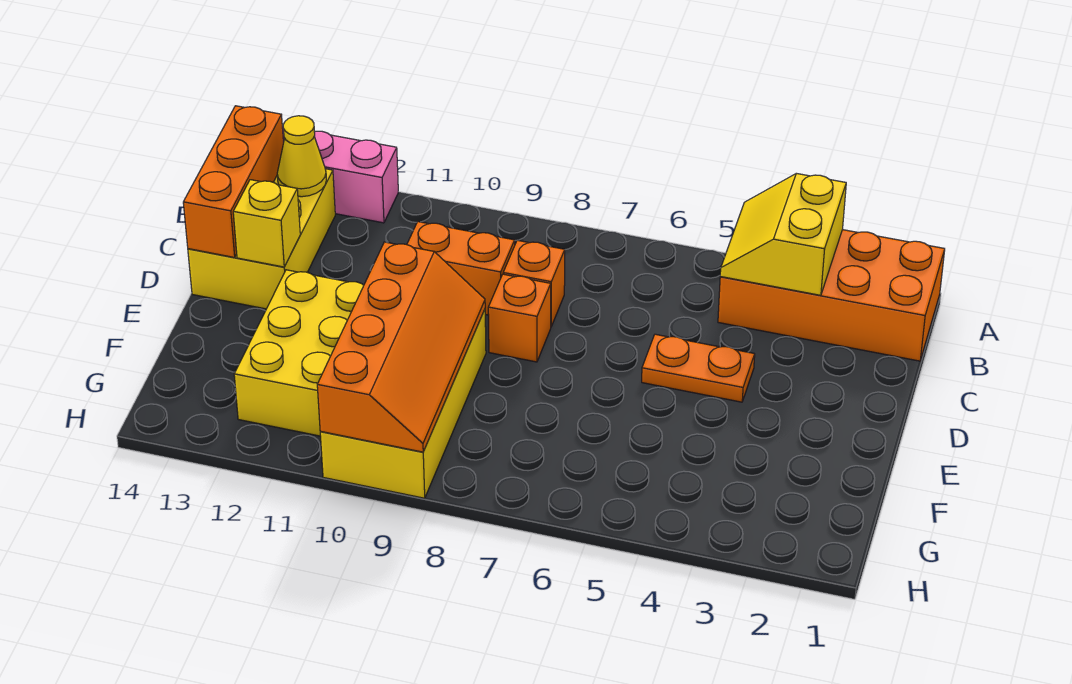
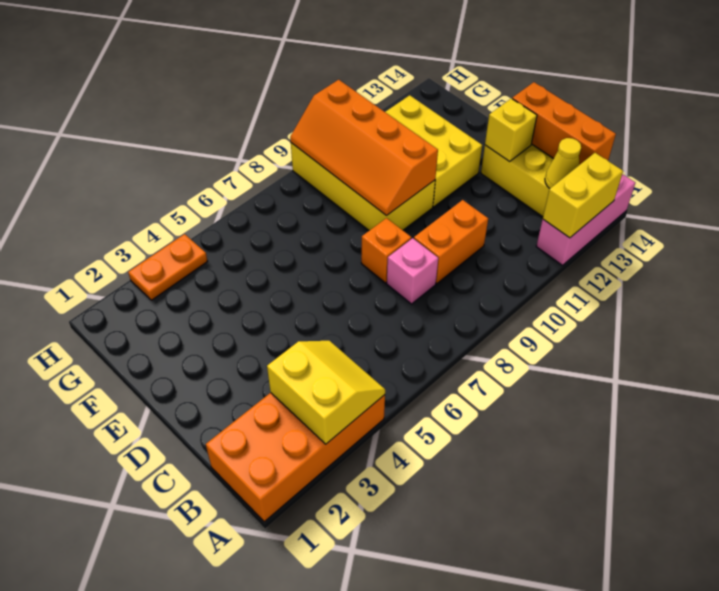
none -> yellow brick A12:A13 level 2
orange brick C8 level 1 -> pink brick C8 level 1
orange plate D4:D5 level 1 -> orange plate H3:H4 level 1

